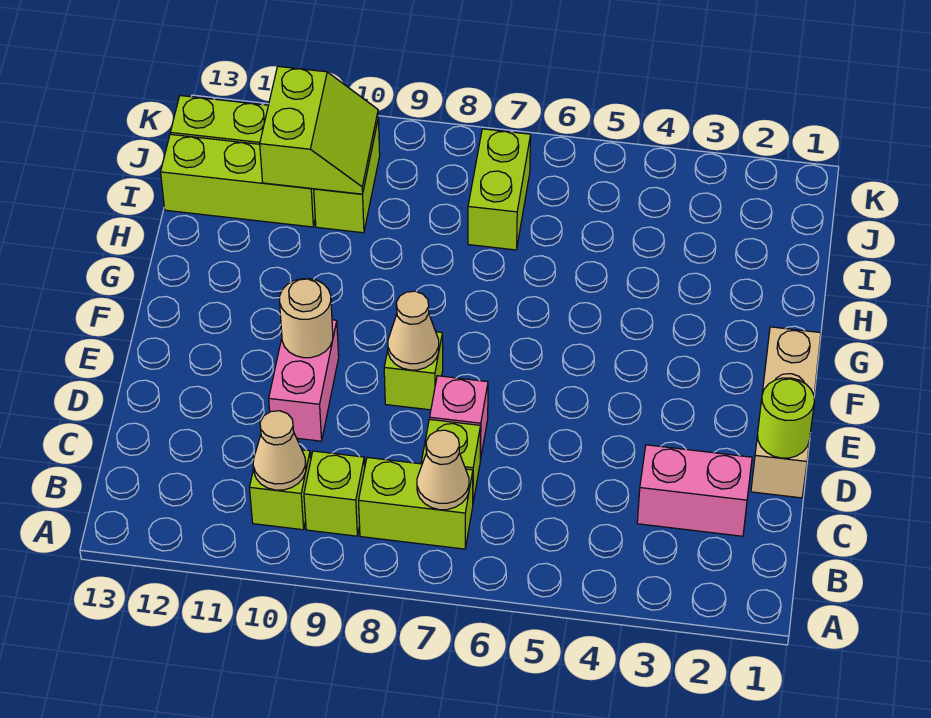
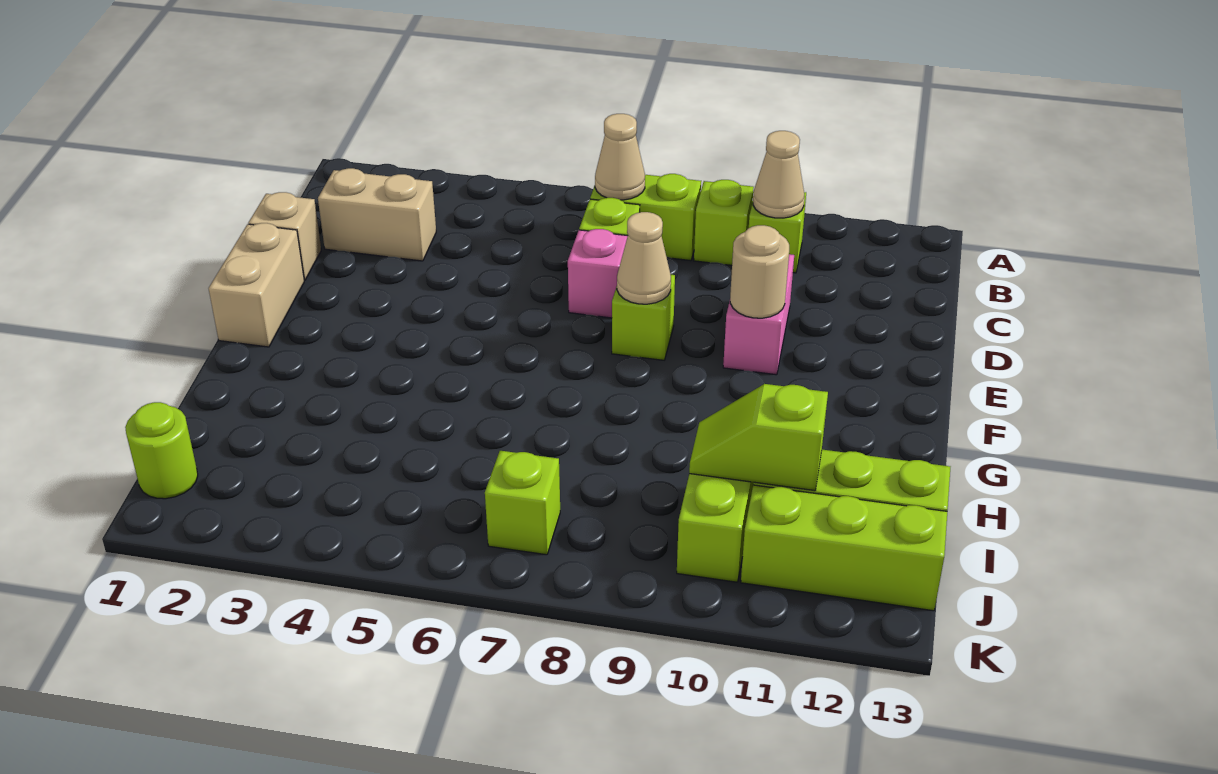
pink brick C2:C3 level 1 -> tan brick C2:C3 level 1
lime round brick D1 level 2 -> lime round brick J1 level 1
lime brick I7:J7 level 1 -> lime brick J7 level 1
lime slope I10:J11 level 2 top 11 -> lime slope I10:I11 level 2 top 11

